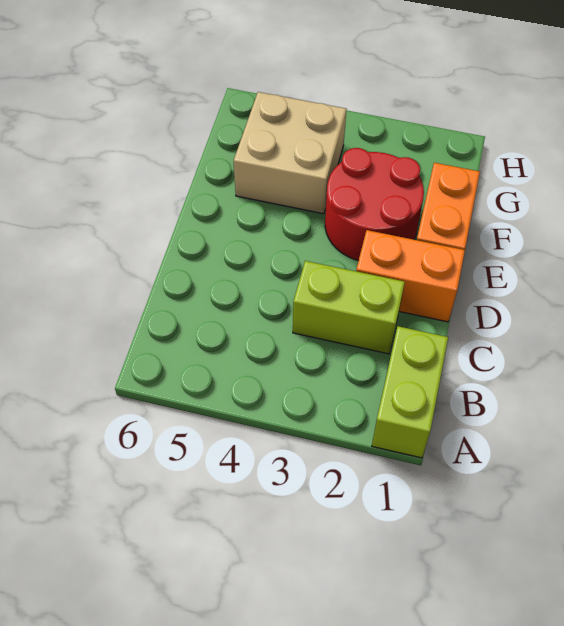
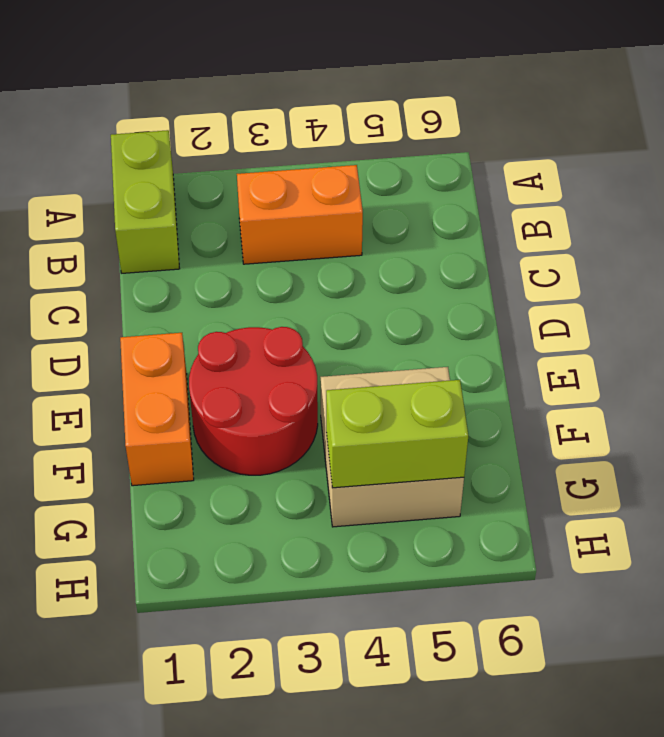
lime brick C2:C3 level 1 -> lime brick G4:G5 level 2
orange brick D1:D2 level 1 -> orange brick B3:B4 level 1

